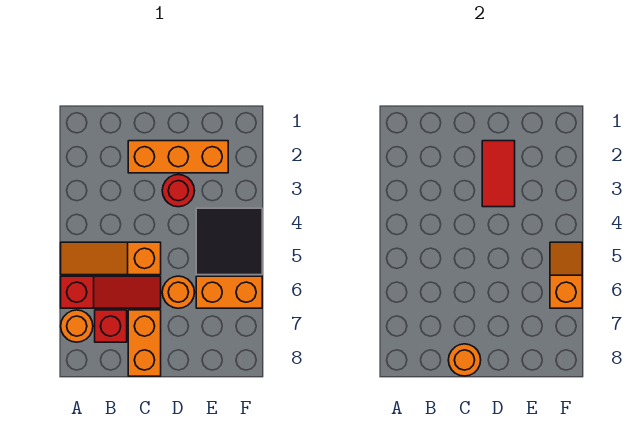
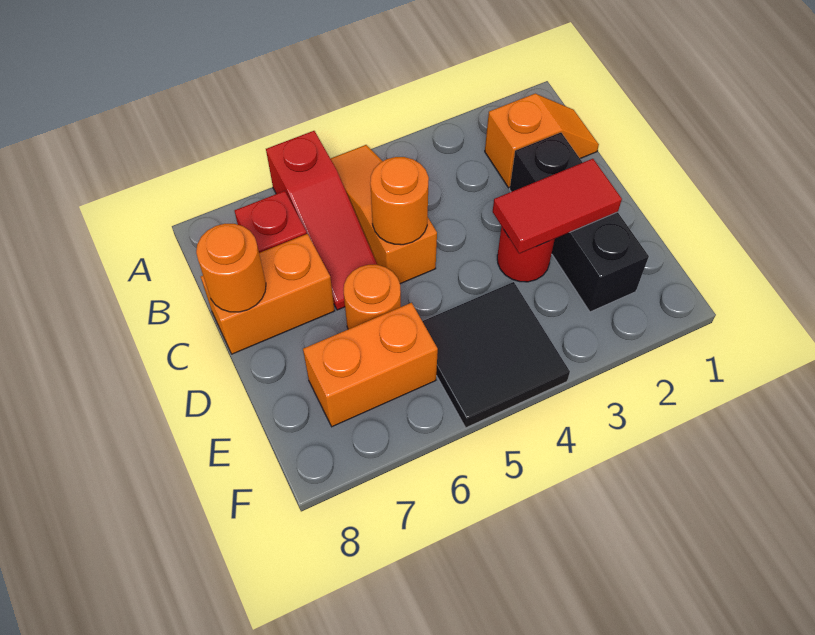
orange round brick A7 level 1 -> orange round brick C5 level 2
orange brick C2:E2 level 1 -> black brick C2:E2 level 1
orange brick E6:F6 level 1 -> orange brick E6:E7 level 1
orange slope F5:F6 level 2 top 6 -> orange slope B1:B2 level 1 top 2

